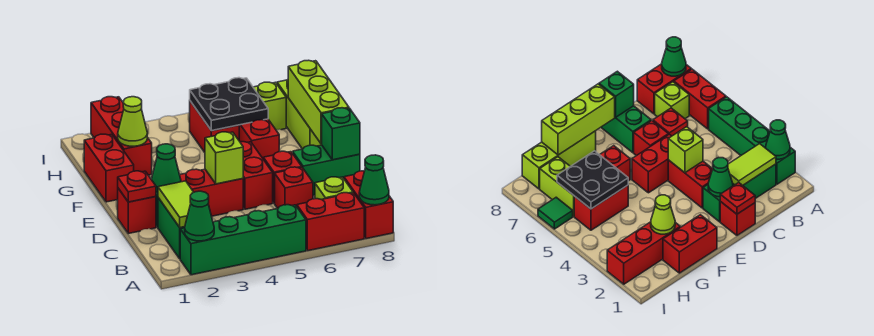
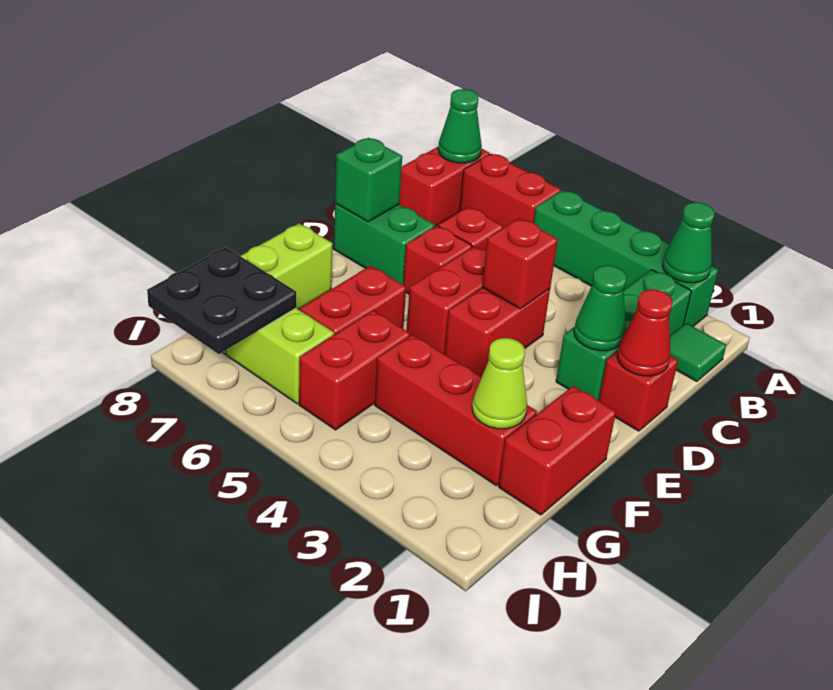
lime tile B2:C2 level 2 -> none
lime brick B7 level 1 -> none
red plate D1 level 2 -> red cone D1 level 2
red brick D3:D4 level 1 -> red brick D4:E4 level 1
lime brick D4 level 2 -> red brick D4 level 2
lime brick E8:G8 level 2 -> none
red brick G2:I2 level 1 -> red brick G2:G4 level 1
black plate G5:H6 level 2 -> black plate H7:I8 level 2
green tile I6 level 1 -> green tile B1 level 1

